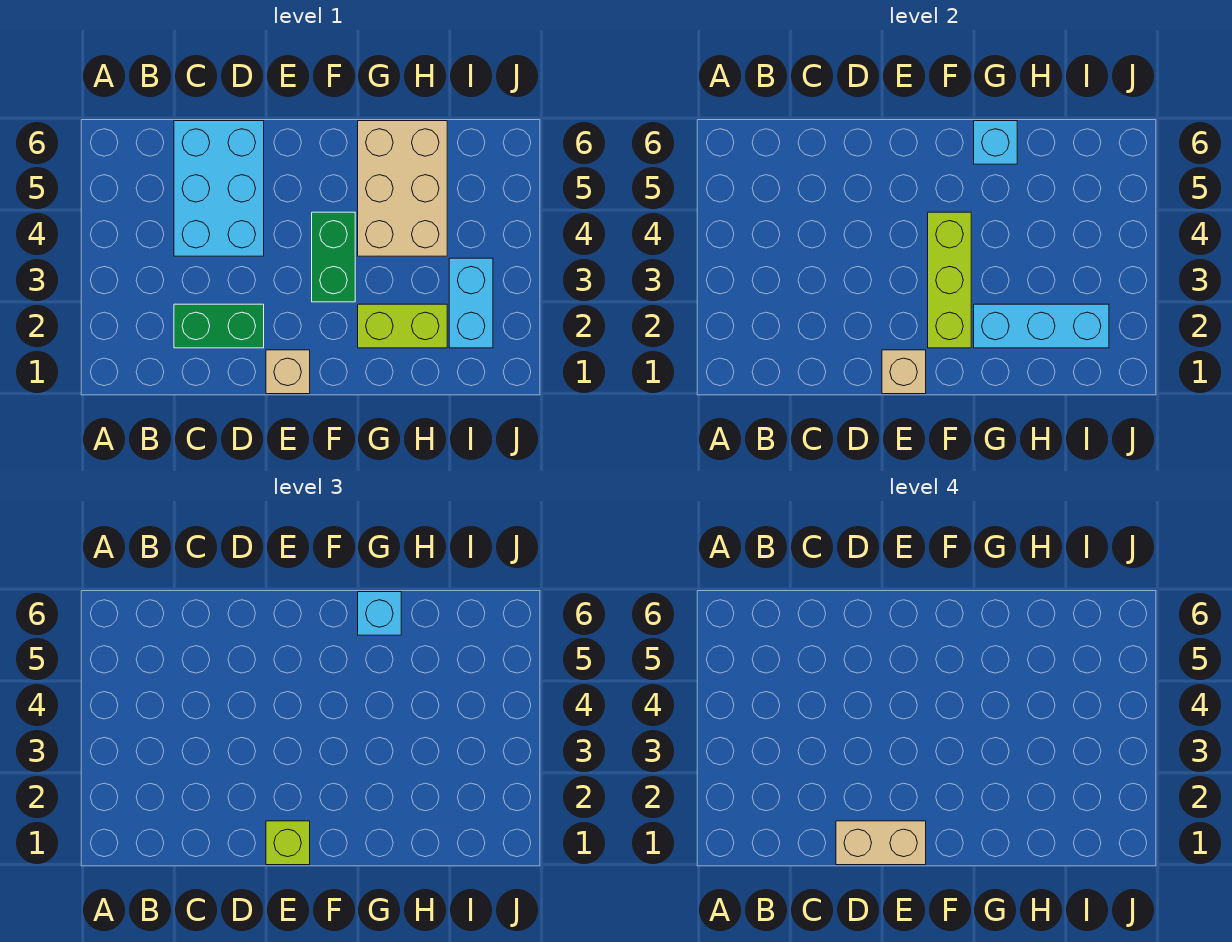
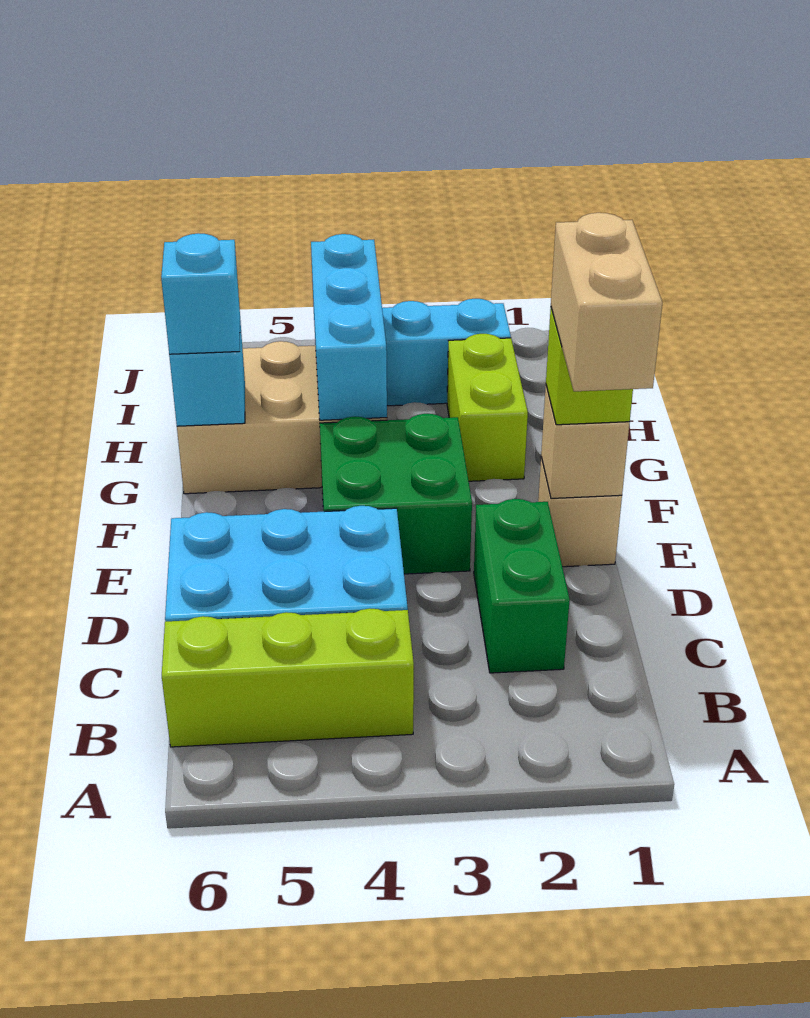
lime brick F2:F4 level 2 -> lime brick B4:B6 level 1
green brick F3:F4 level 1 -> green brick E3:F4 level 1
cyan brick G2:I2 level 2 -> cyan brick G4:I4 level 2

